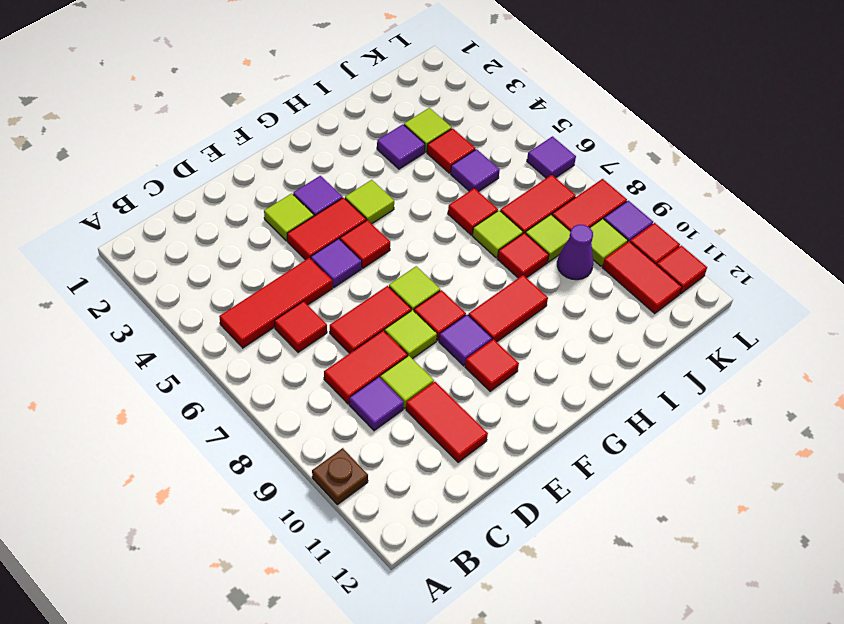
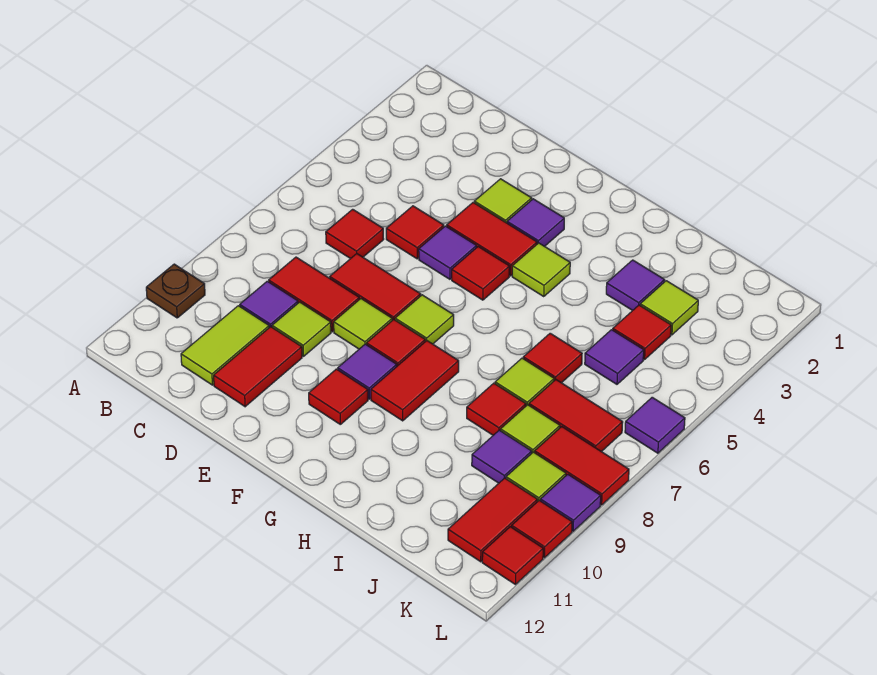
red tile B5:D5 level 1 -> red tile D5 level 1
none -> lime tile C10:C11 level 1
red tile G9:H9 level 1 -> red tile G8:G9 level 1
purple cone J9 level 1 -> purple tile J9 level 1

